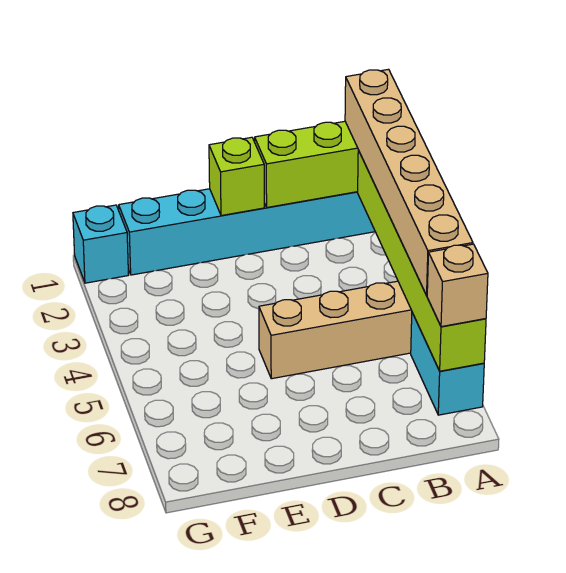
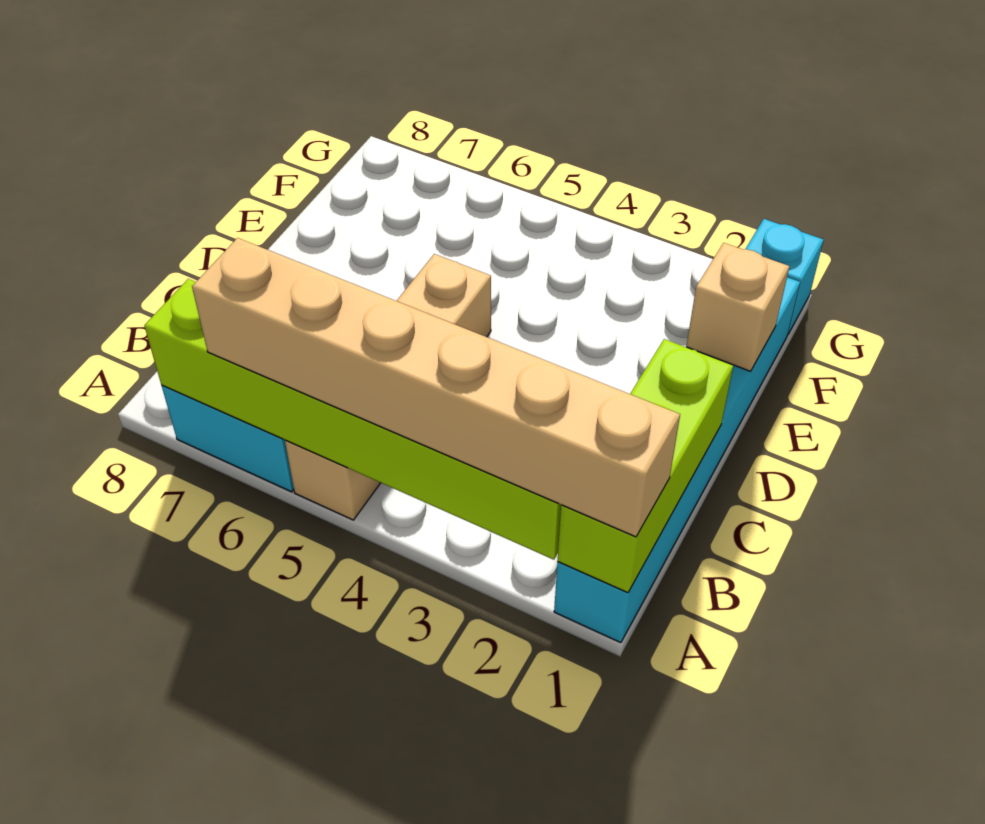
tan brick A7 level 3 -> tan brick E1 level 2
lime brick D1 level 2 -> none

